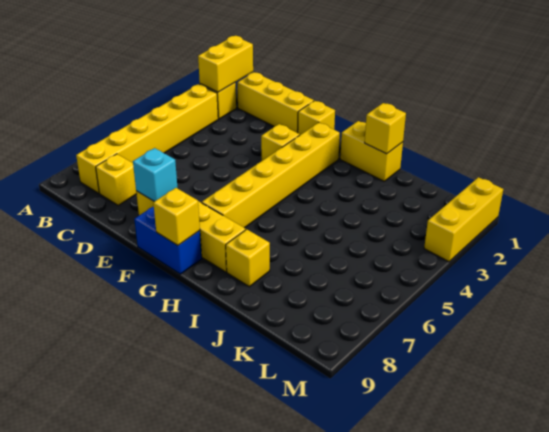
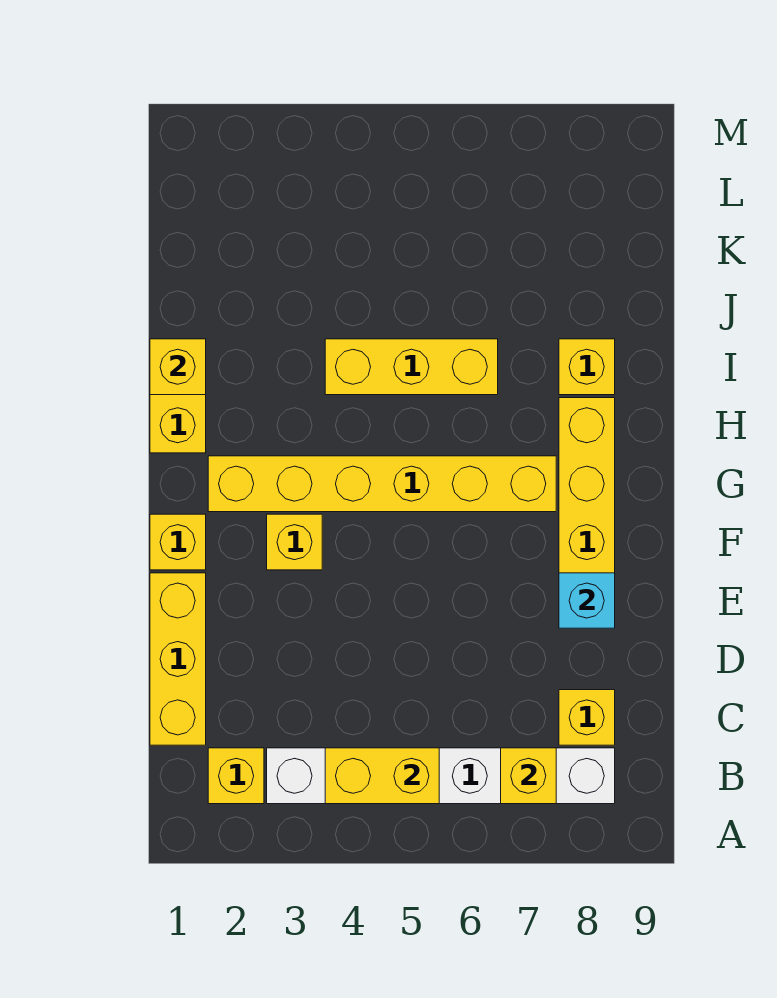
yellow brick B1:B2 level 2 -> yellow brick B4:B5 level 2
yellow brick B3:B8 level 1 -> white brick B3:B8 level 1
blue brick F9:G9 level 1 -> none
yellow brick G9 level 2 -> yellow brick B7 level 2
yellow brick M1:M3 level 1 -> yellow brick I4:I6 level 1

